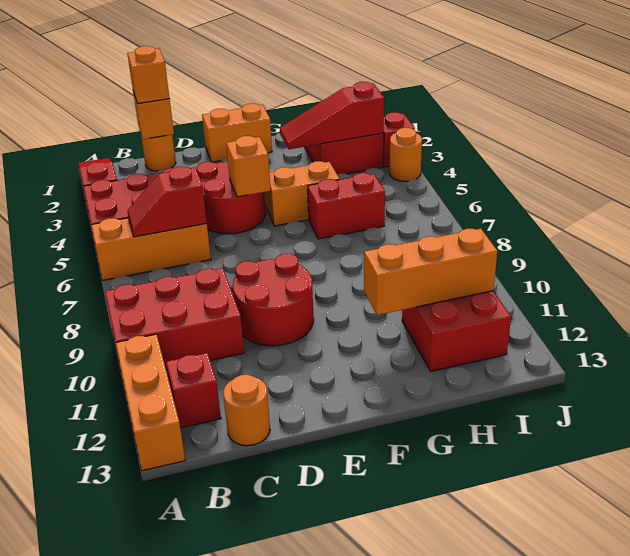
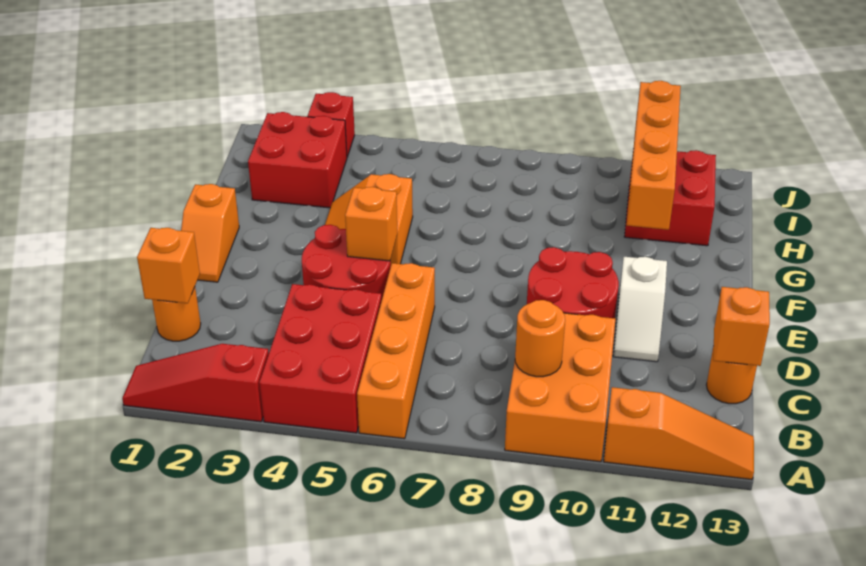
orange brick A6:C6 level 1 -> orange brick A6:D6 level 1
red brick A9:C10 level 1 -> orange brick A9:C10 level 1
orange brick A11:A13 level 1 -> orange slope A11:A13 level 1 top 11
red slope B6:C6 level 2 top C -> none
red brick B12 level 1 -> none
orange brick C1 level 3 -> orange brick C13 level 2
none -> white slope D11:E11 level 1 top E
orange brick E1:F1 level 1 -> orange slope E1:F1 level 1 top F
red slope G3:I3 level 2 top I -> none
red brick G6:H6 level 1 -> none
orange brick G11:I11 level 2 -> orange brick G11:J11 level 2
orange round brick J4 level 1 -> orange round brick B9 level 2

